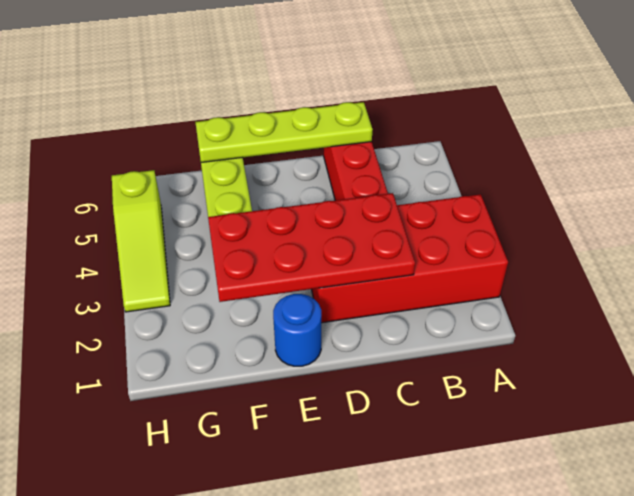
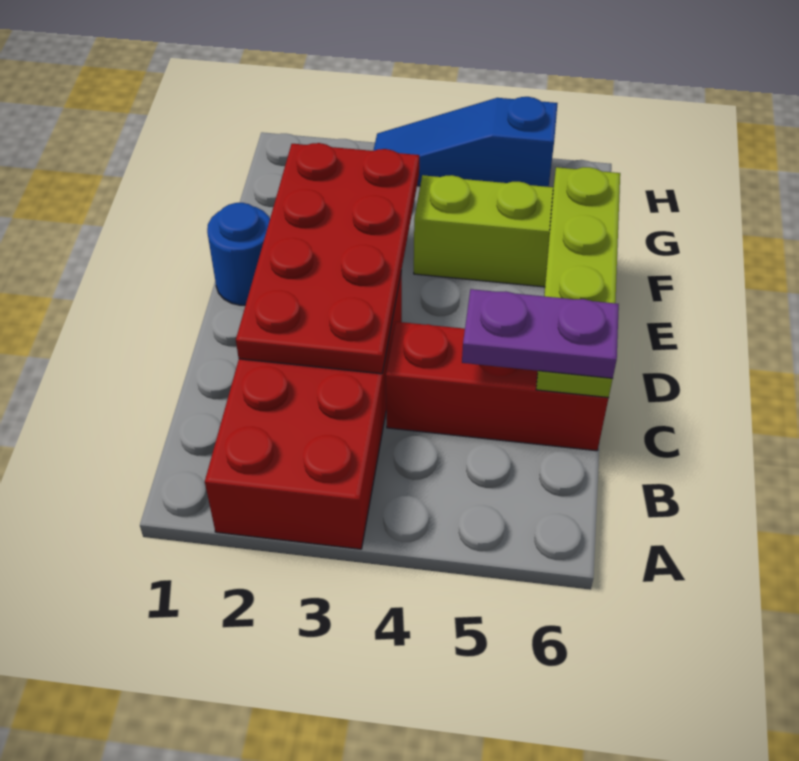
none -> purple plate C5:C6 level 3
lime slope H3:H5 level 1 top 5 -> blue slope H3:H5 level 1 top 5

